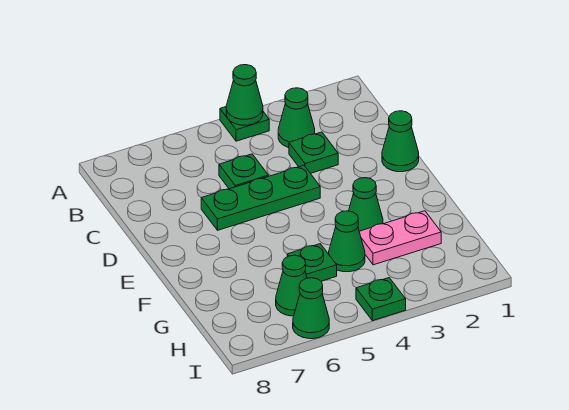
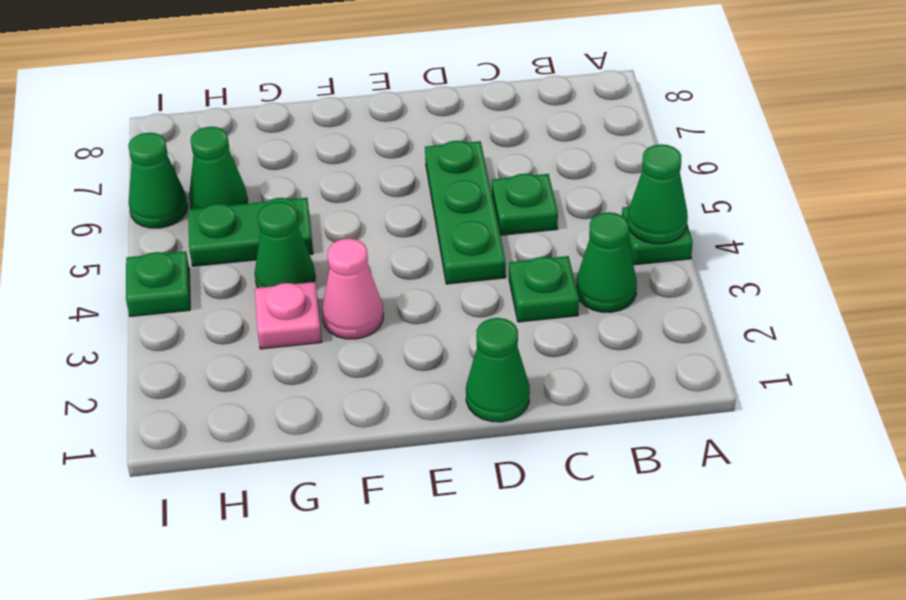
green cone F3 level 1 -> pink cone F3 level 1
pink plate G2:G3 level 1 -> pink plate G3 level 1
green plate G5 level 1 -> green plate G5:H5 level 1

